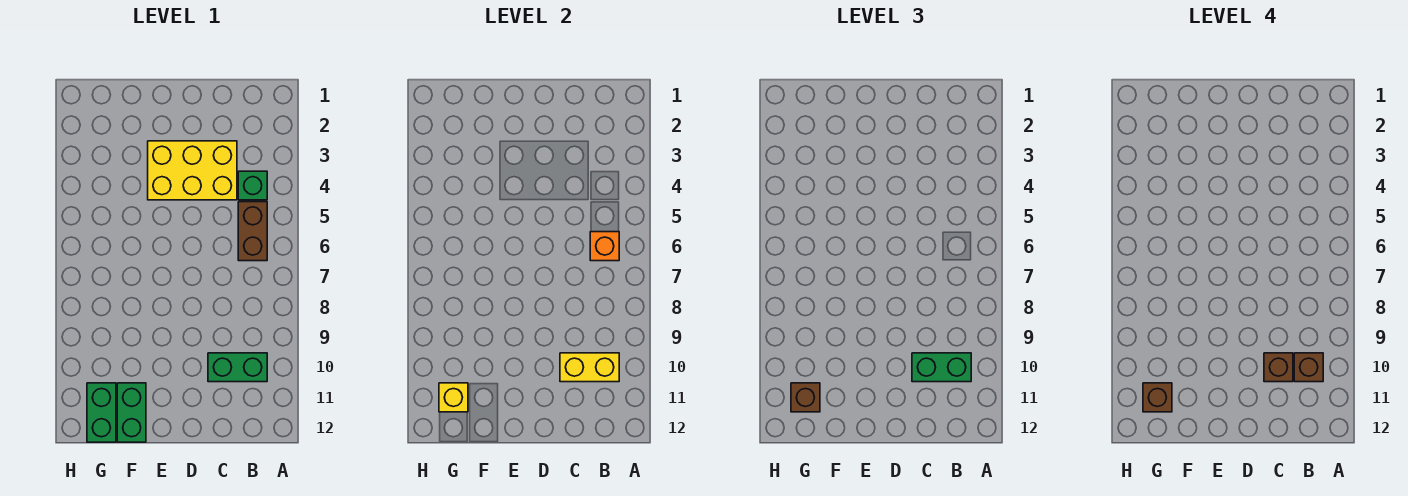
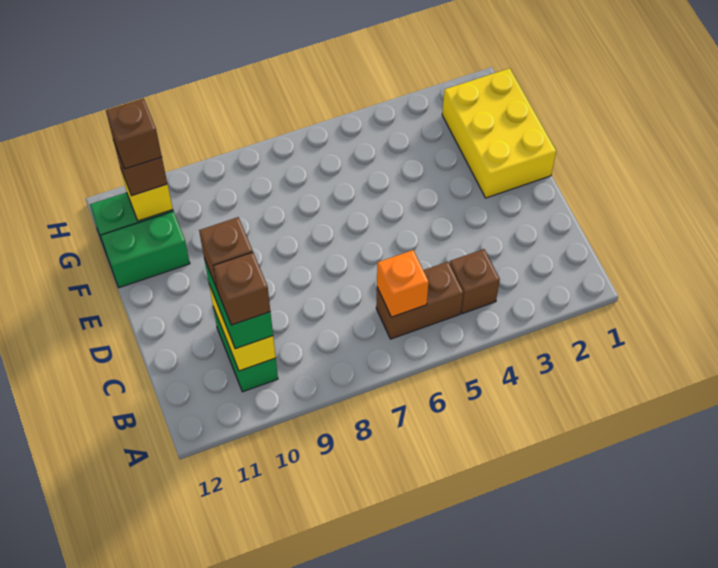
green brick B4 level 1 -> brown brick B4 level 1
yellow brick C3:E4 level 1 -> yellow brick E1:G2 level 1

